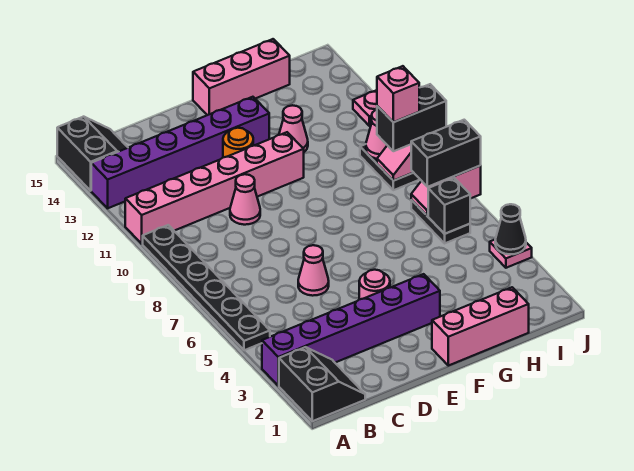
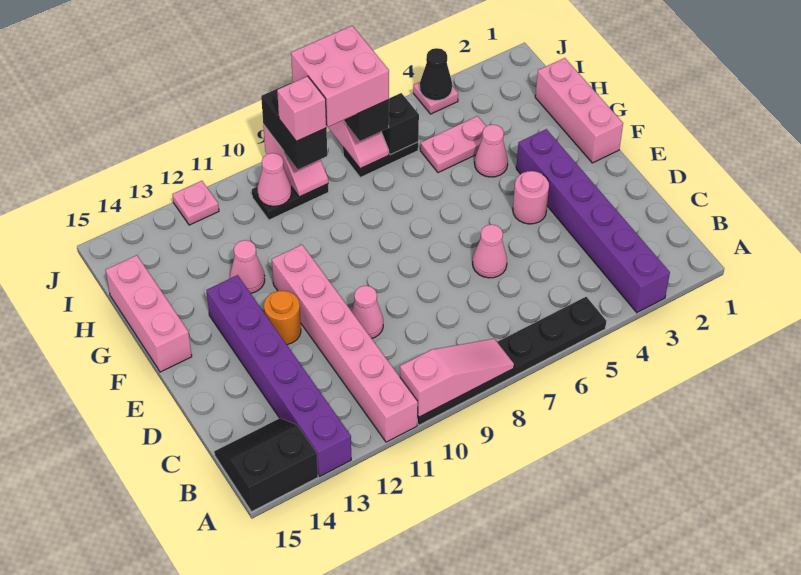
black slope A1:B2 level 1 top A -> none
none -> pink slope A8:A10 level 2 top 10
none -> pink cone G4 level 1
none -> pink plate H4:H5 level 1
none -> pink brick I7:J8 level 4

